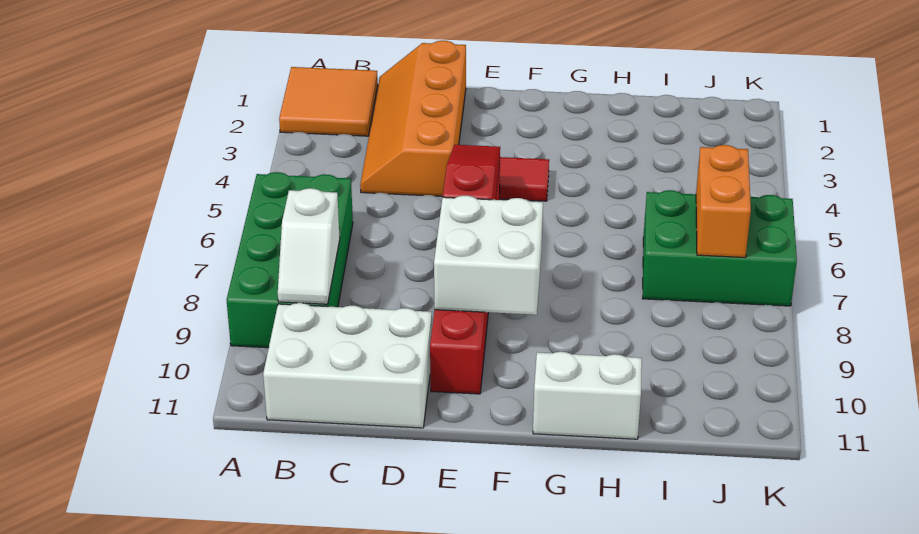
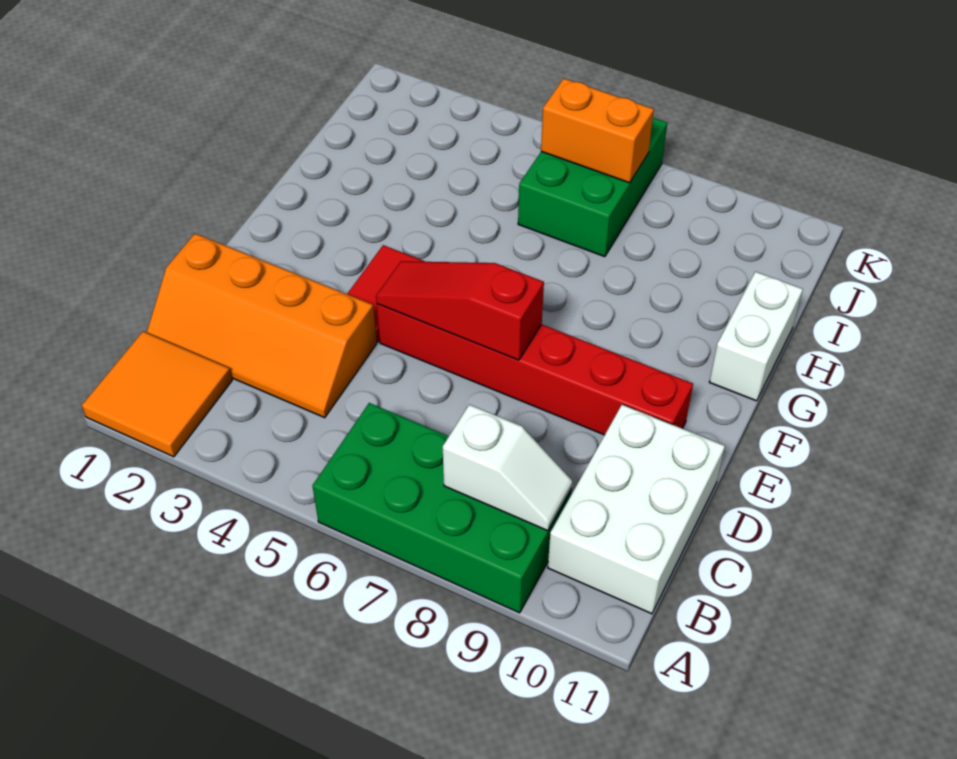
white brick E8:F9 level 2 -> none

